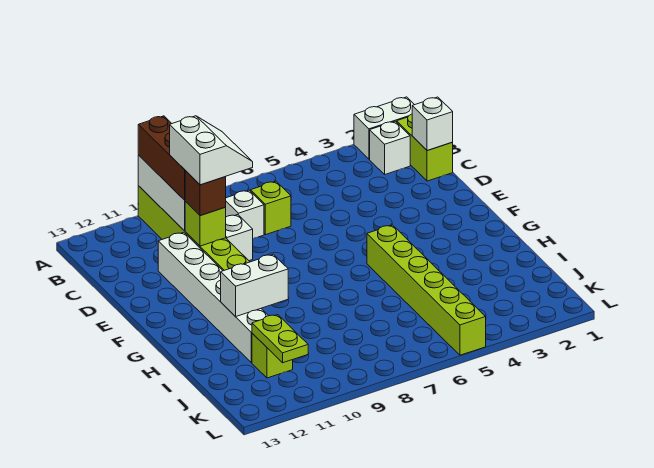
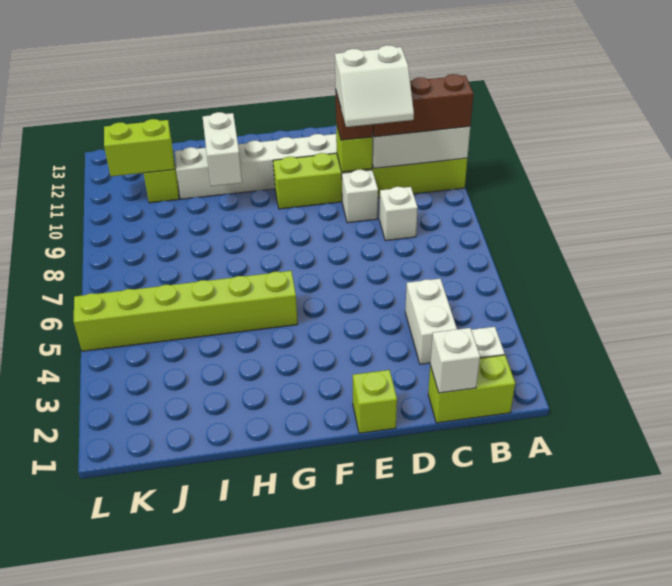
white brick A1:A2 level 1 -> white brick C3:C4 level 1
lime brick C7 level 1 -> lime brick E1 level 1
lime plate J11:K11 level 2 -> lime brick J11:K11 level 2

